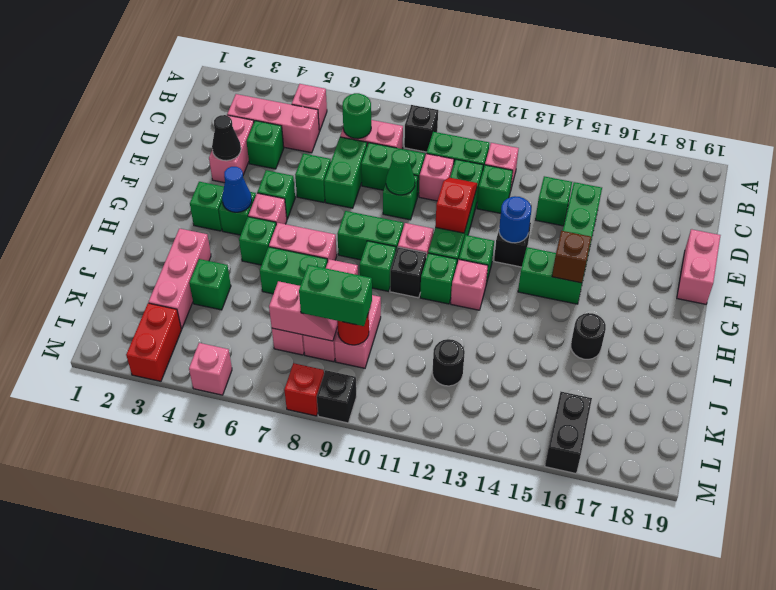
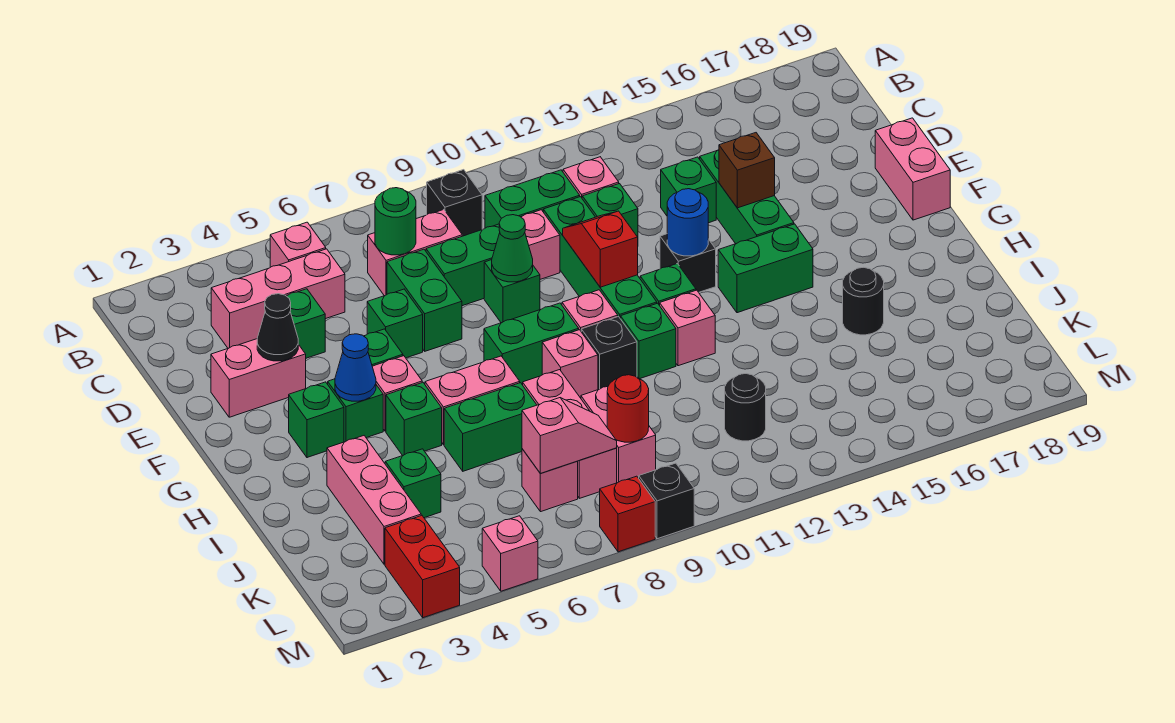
pink brick D3:E3 level 1 -> pink brick E2:E3 level 1
brown brick G15 level 2 -> brown brick E15 level 2
green brick H9 level 1 -> pink brick H9 level 1
green brick K8:K9 level 3 -> none
black brick L16:M16 level 1 -> none

